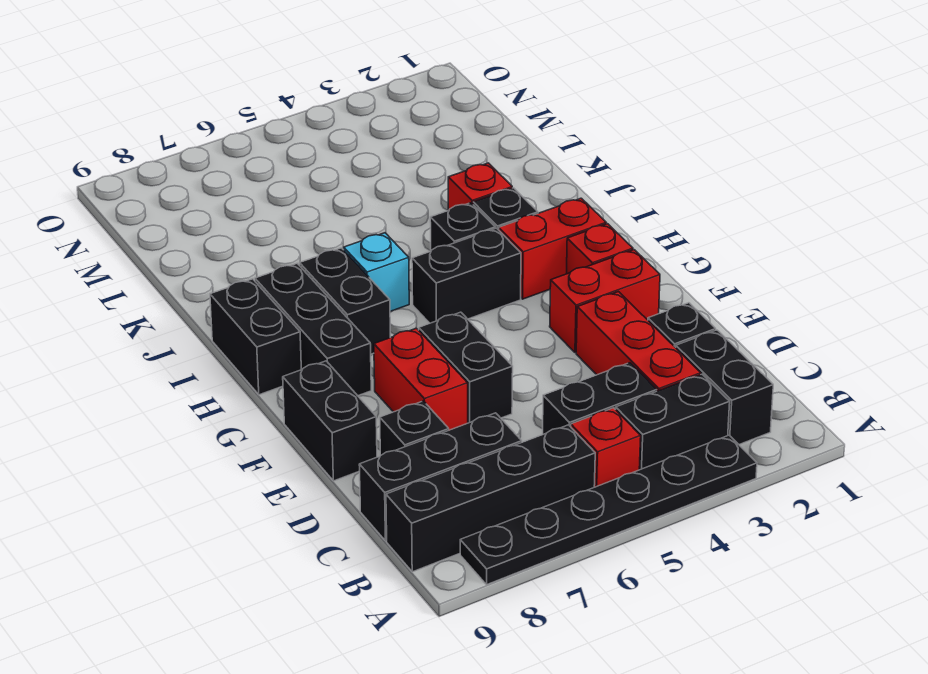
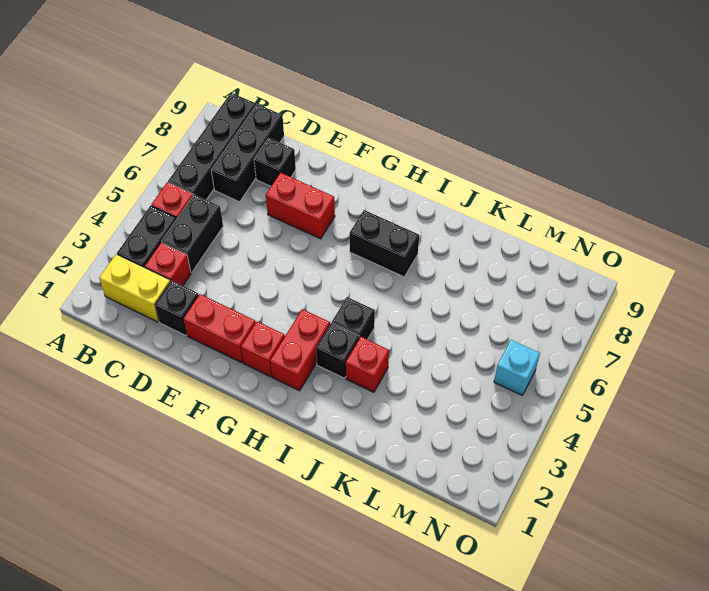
black plate A3:A8 level 1 -> none
black brick B2:C2 level 1 -> yellow brick B2:C2 level 1
red brick C3:E3 level 1 -> red brick C3 level 1
black brick E6:F6 level 1 -> none
black brick E9:F9 level 1 -> none
red brick F2:F3 level 1 -> red brick E2:F2 level 1
black brick G8:I8 level 1 -> none
black brick H4:H5 level 1 -> none
black brick H9:I9 level 1 -> none
cyan brick I6 level 1 -> cyan brick N5 level 1

